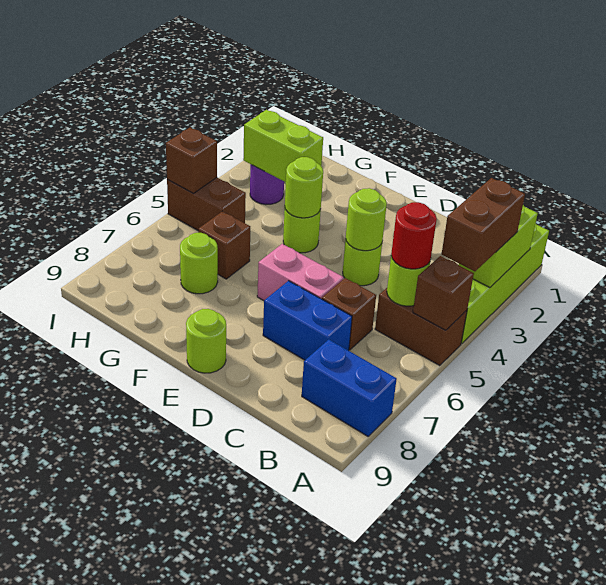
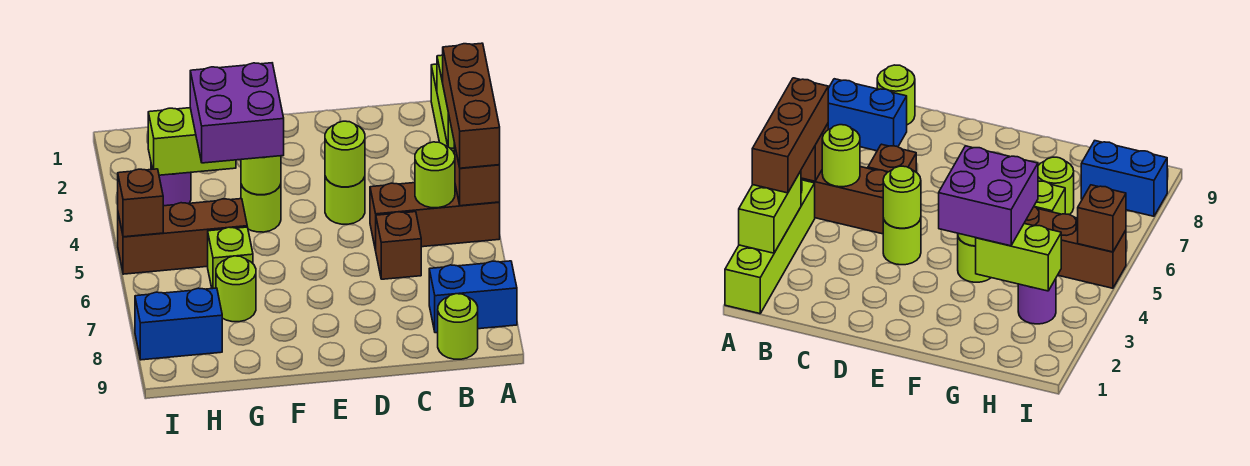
brown brick A3:A4 level 3 -> brown brick A3:A5 level 3
brown brick A5:B5 level 1 -> brown brick A5:C5 level 1
red round brick B5 level 3 -> none
blue brick C7:D7 level 1 -> blue brick H8:I8 level 1
pink brick D6:E6 level 1 -> none
lime round brick E9 level 1 -> lime round brick B9 level 1
none -> purple brick F3:G4 level 3
brown brick G6 level 1 -> lime brick G6 level 1
brown brick H5:I5 level 1 -> brown brick G5:I5 level 1

